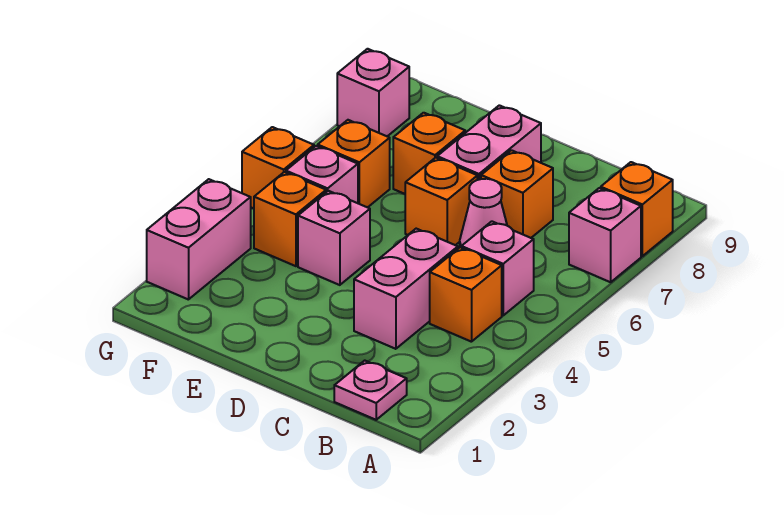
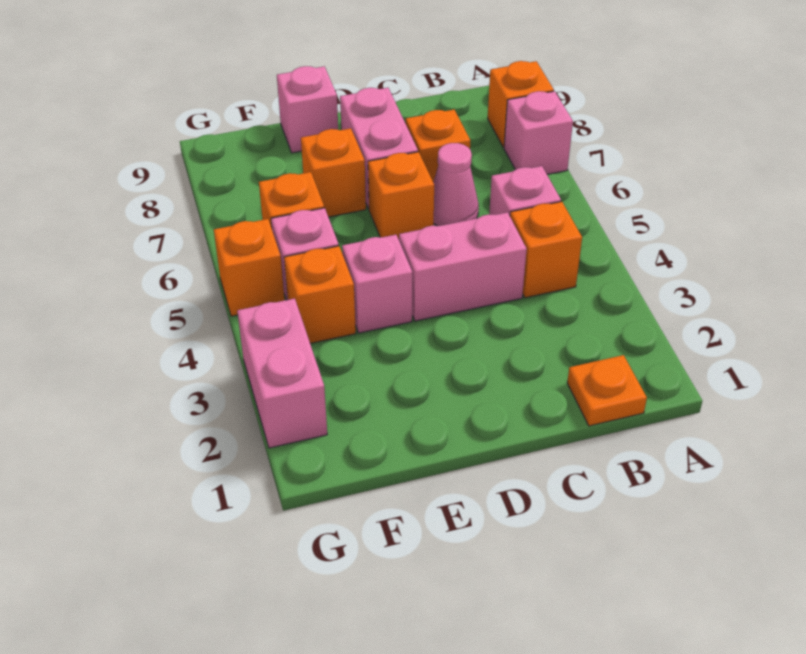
pink plate B1 level 1 -> orange plate B1 level 1
pink brick C3:C4 level 1 -> pink brick C4:D4 level 1
pink brick G8 level 1 -> pink brick E9 level 1

